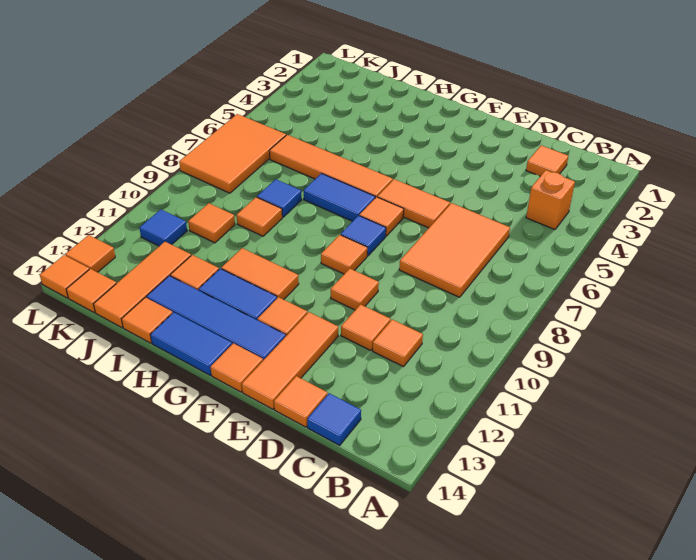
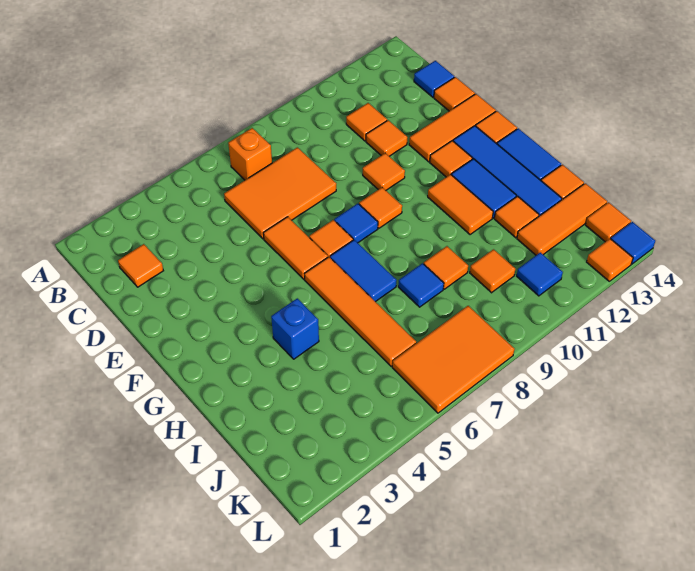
orange brick B4 level 1 -> orange brick B7 level 1
none -> blue brick H4 level 1
orange tile L14 level 1 -> blue tile L14 level 1

